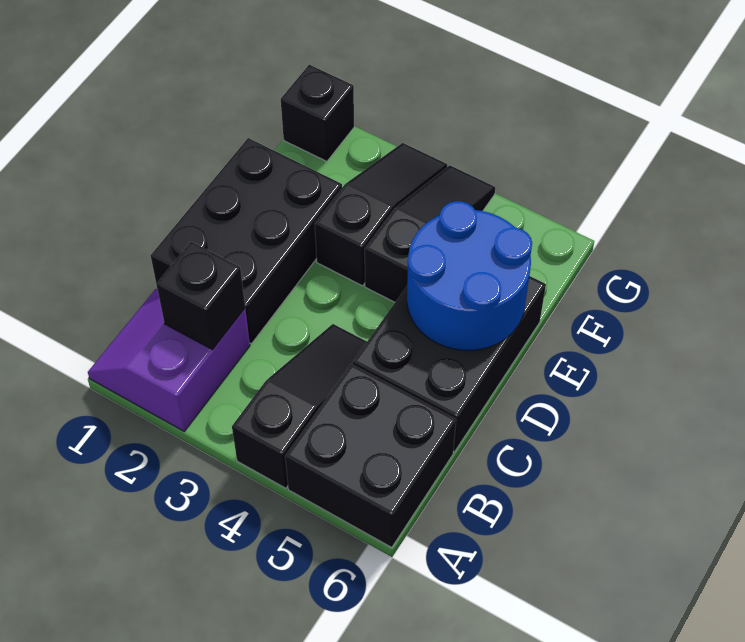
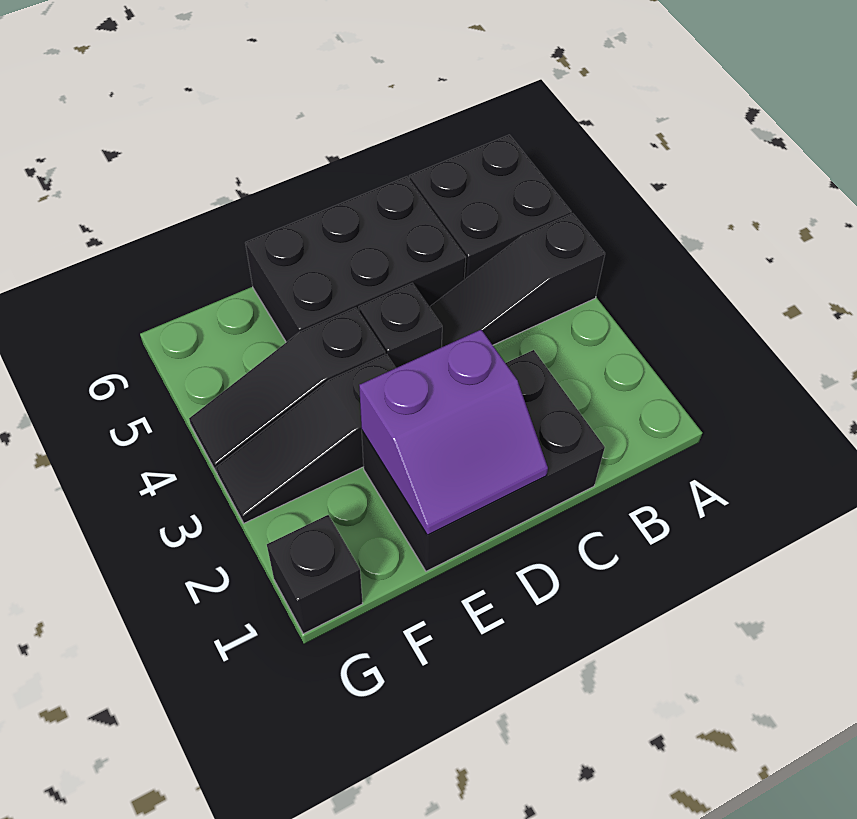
purple slope A1:B2 level 1 top 2 -> purple slope D1:E2 level 2 top 2
black brick B2 level 2 -> black brick D4 level 1
blue round brick D5:E6 level 2 -> none

